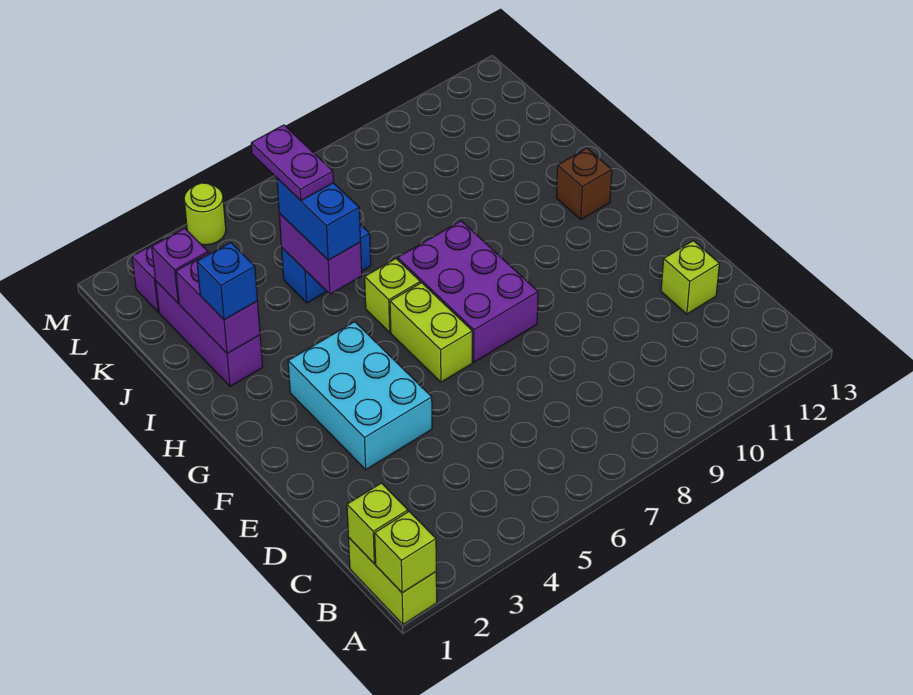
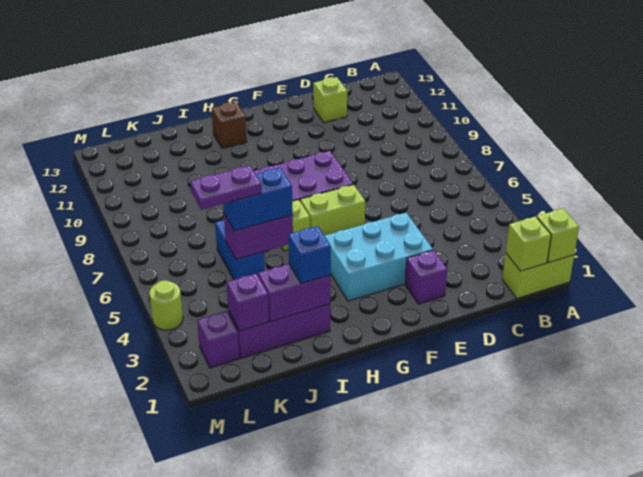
none -> purple brick E2 level 1

